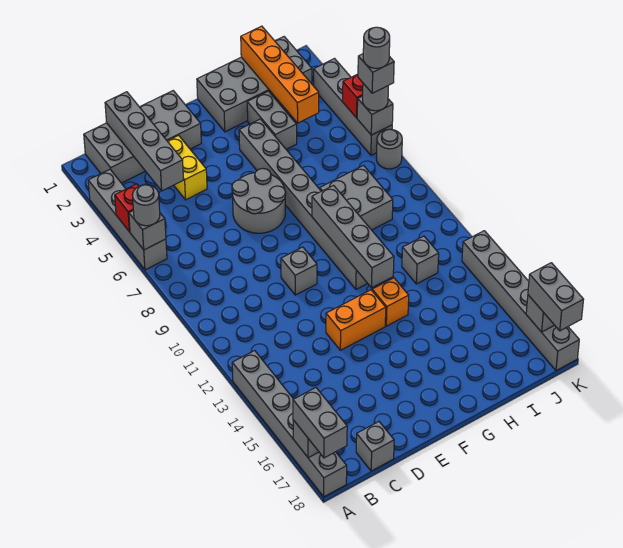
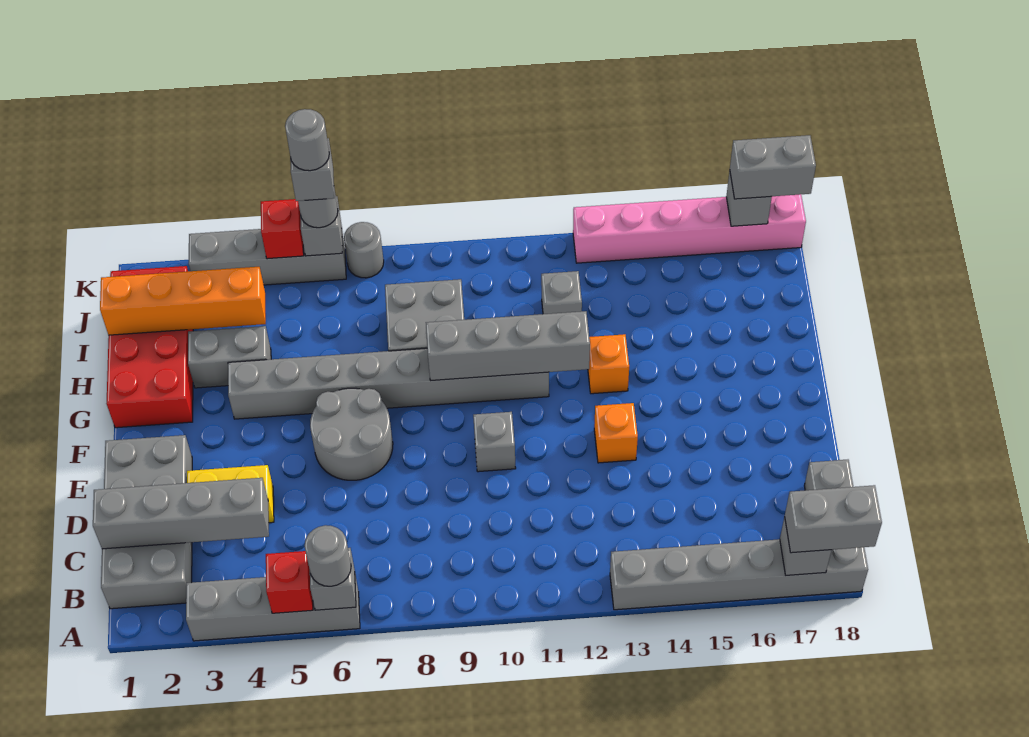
orange brick E13:F13 level 1 -> orange brick E13 level 1
grey brick G1:J2 level 1 -> red brick G1:J2 level 1
grey brick K13:K18 level 1 -> pink brick K13:K18 level 1

